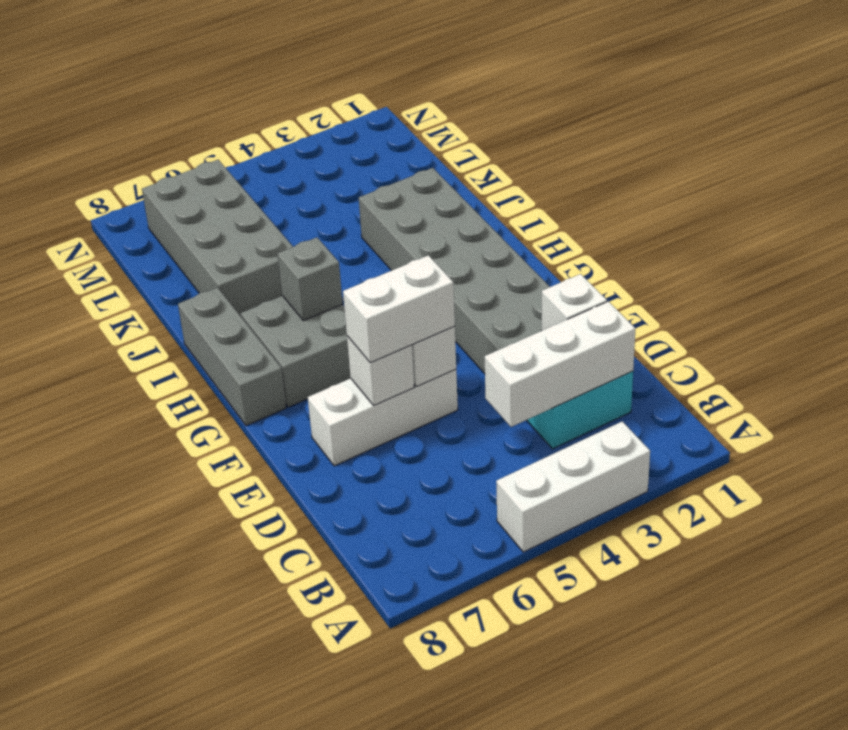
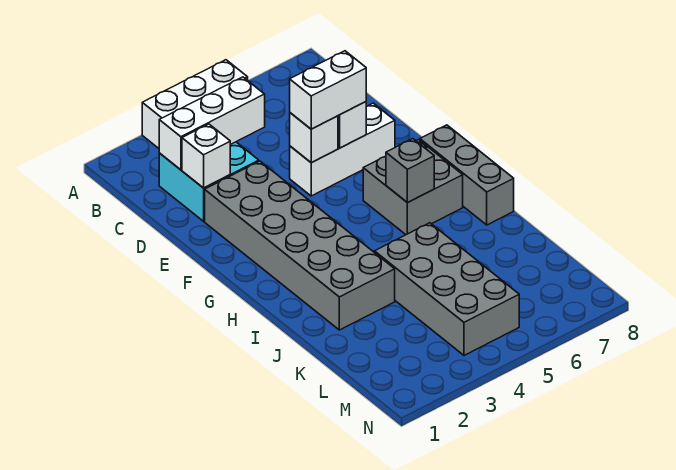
grey brick J6:M7 level 1 -> grey brick J4:M5 level 1

